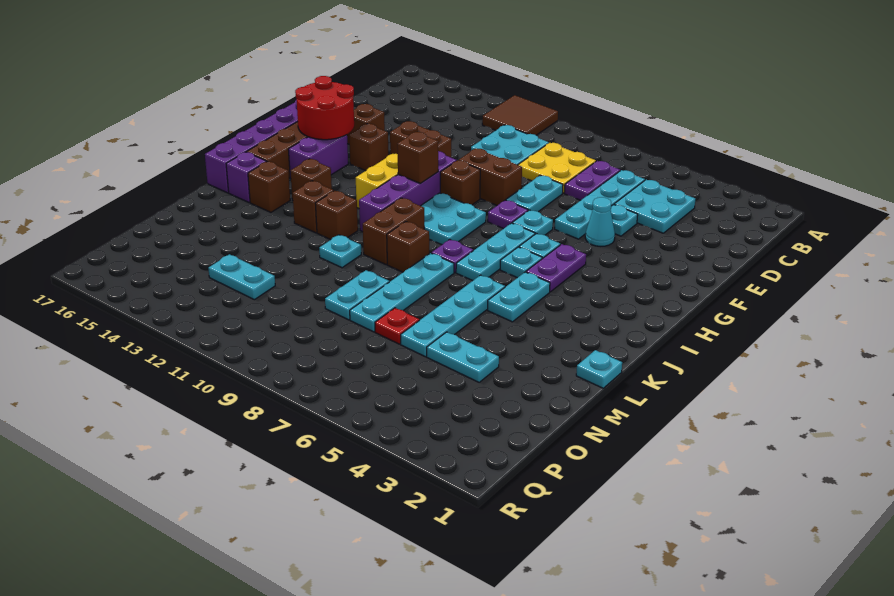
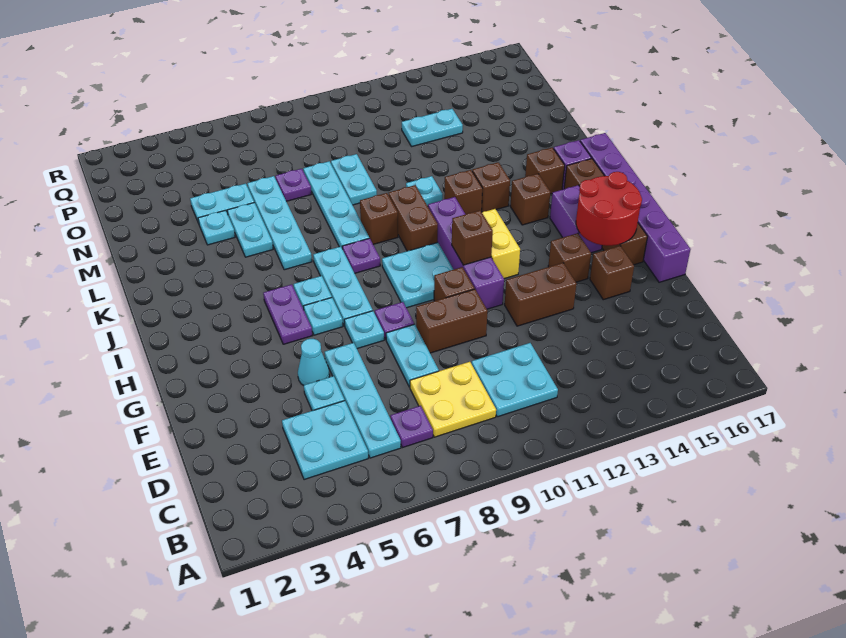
brown tile A11:B12 level 1 -> none
purple plate C7:D7 level 1 -> purple plate C7 level 1
cyan plate J5:K5 level 1 -> cyan plate L5:M5 level 1
cyan plate L1 level 1 -> cyan plate M4 level 1
red plate N7 level 1 -> purple plate N7 level 1

